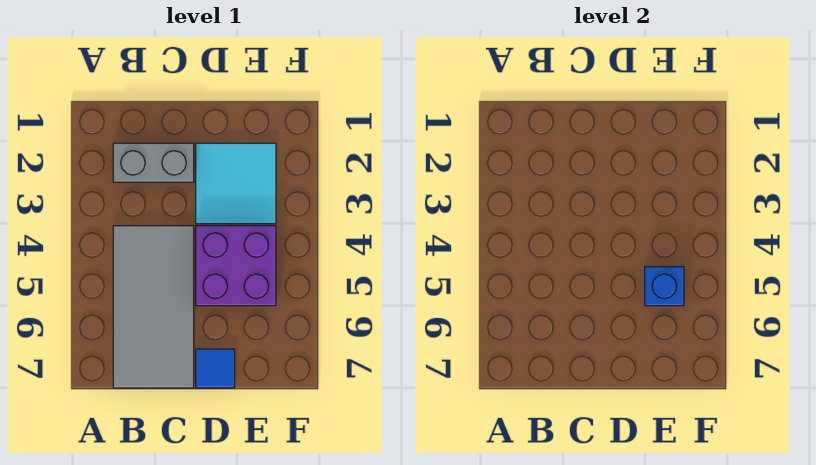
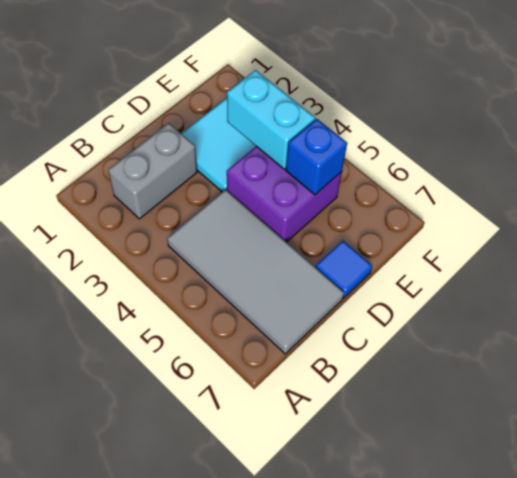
none -> cyan brick E3:E4 level 2

